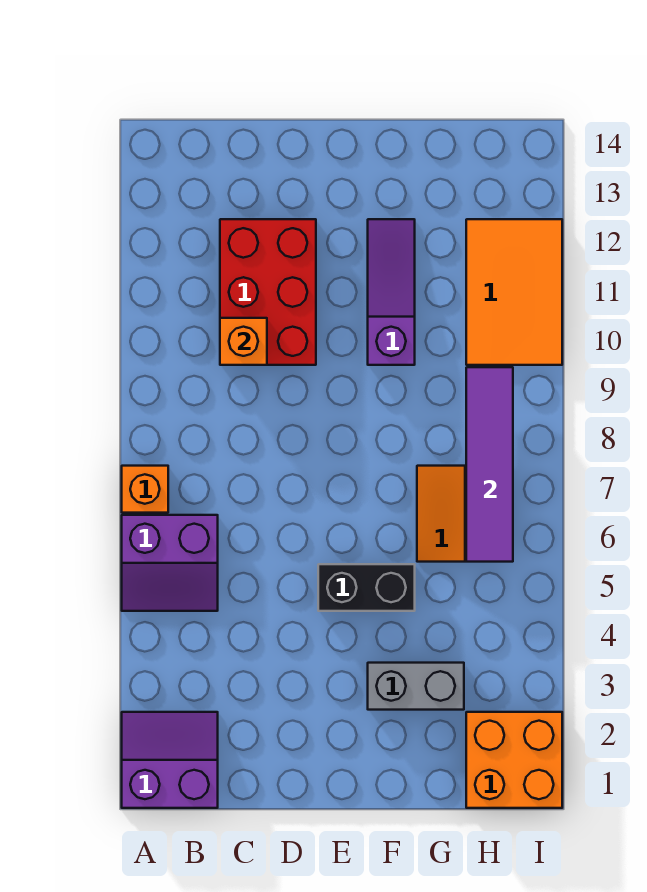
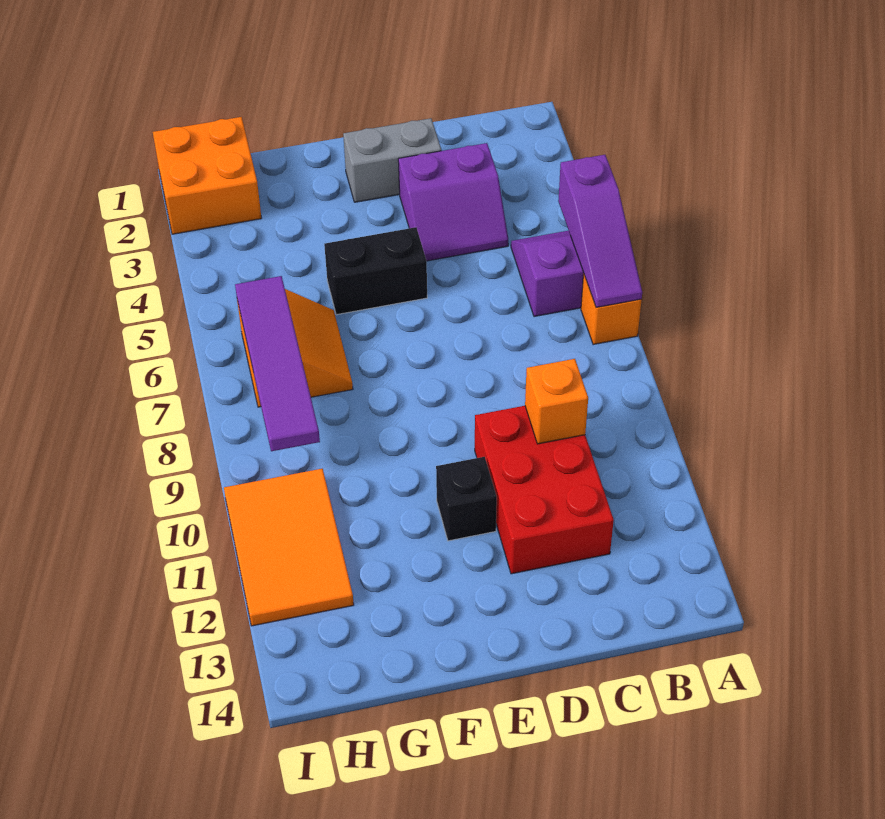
purple slope A1:B2 level 1 top 1 -> purple slope C3:D4 level 1 top 3
none -> black brick E11 level 1
grey brick F3:G3 level 1 -> grey brick D2:E2 level 1
purple slope F10:F12 level 1 top 10 -> purple slope A5:A7 level 2 top 5

